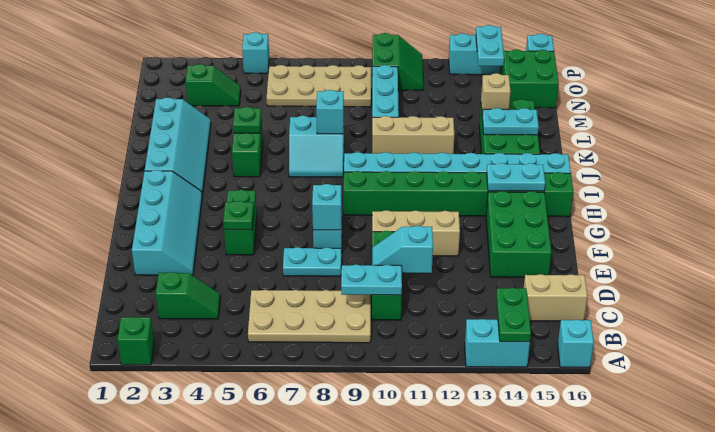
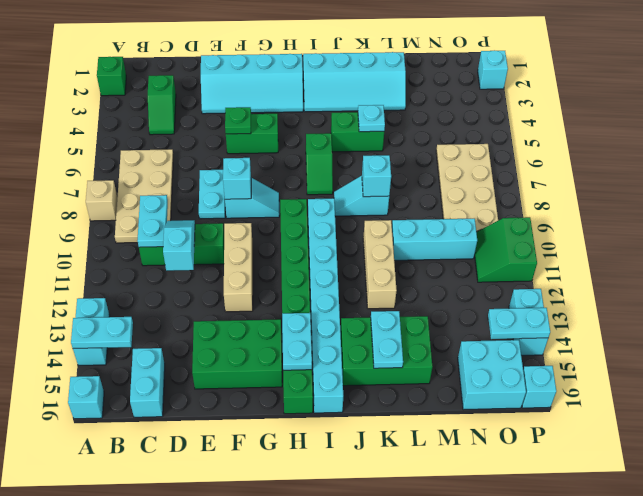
green plate A14:B14 level 2 -> cyan plate A14:B14 level 2
tan brick C15:C16 level 1 -> cyan brick C15:C16 level 1
cyan slope J7:K8 level 1 top K -> cyan slope J8:K8 level 1 top K
green plate K5 level 2 -> cyan plate K5 level 2
tan brick L14 level 2 -> tan brick A8 level 1
green slope N3:N4 level 1 top 3 -> green slope I6:I7 level 1 top 6
green brick N15:O16 level 1 -> cyan brick N15:O16 level 1
green slope O10:P11 level 1 top 10 -> green slope O10:P11 level 1 top P
cyan brick P5 level 1 -> cyan brick P2 level 1

